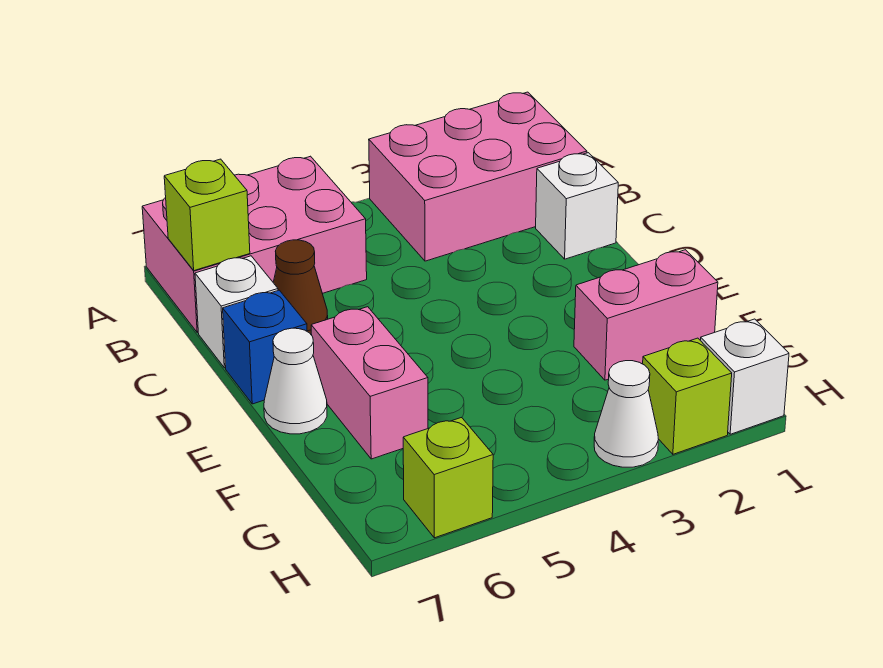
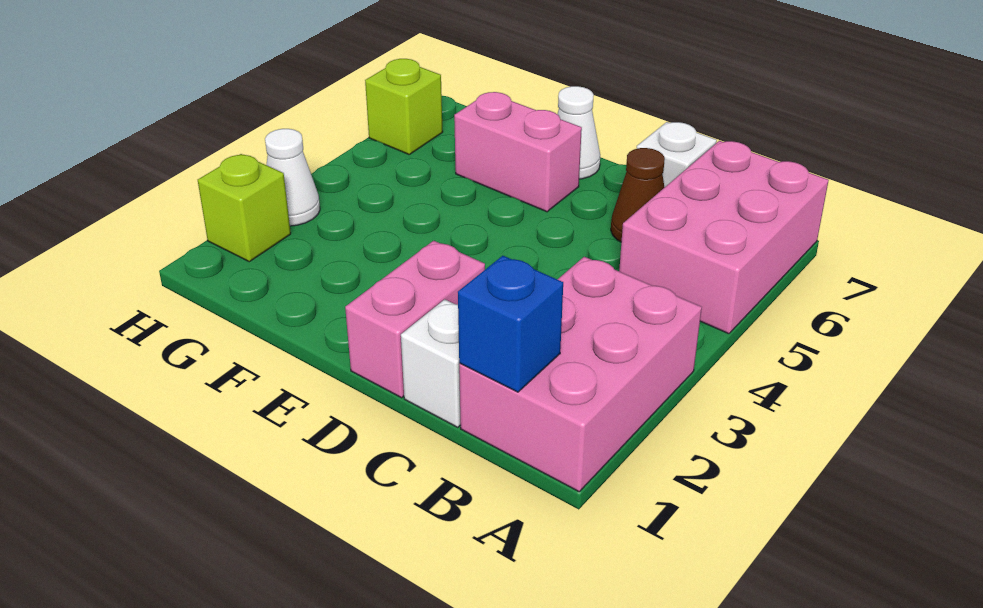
lime brick B7 level 2 -> none
blue brick D7 level 1 -> blue brick B1 level 2
pink brick F1:F2 level 1 -> pink brick D1:D2 level 1
white brick H1 level 1 -> none

